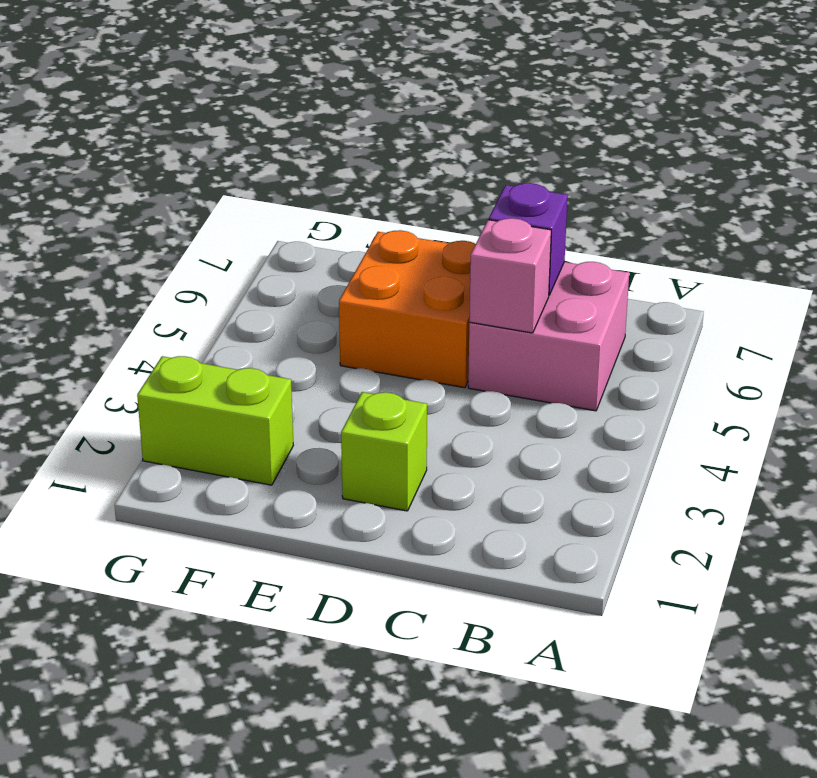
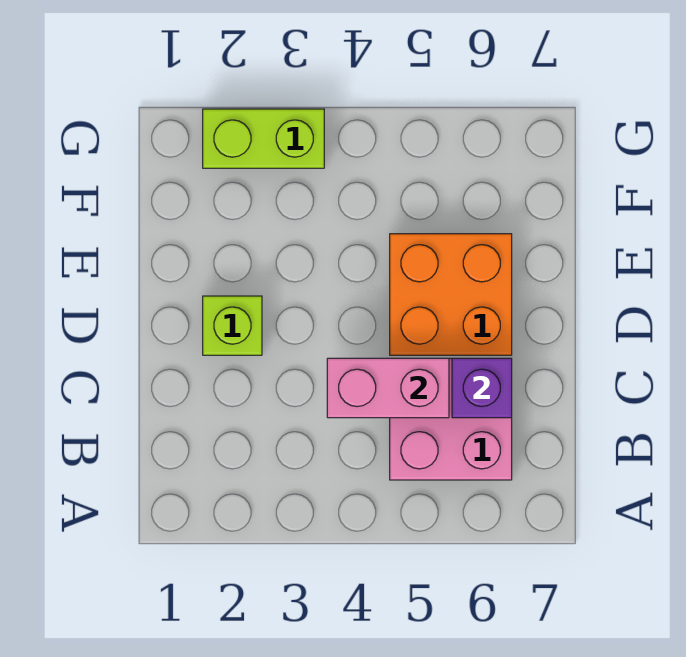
pink brick C5 level 2 -> pink brick C4:C5 level 2
lime brick F2:G2 level 1 -> lime brick G2:G3 level 1

